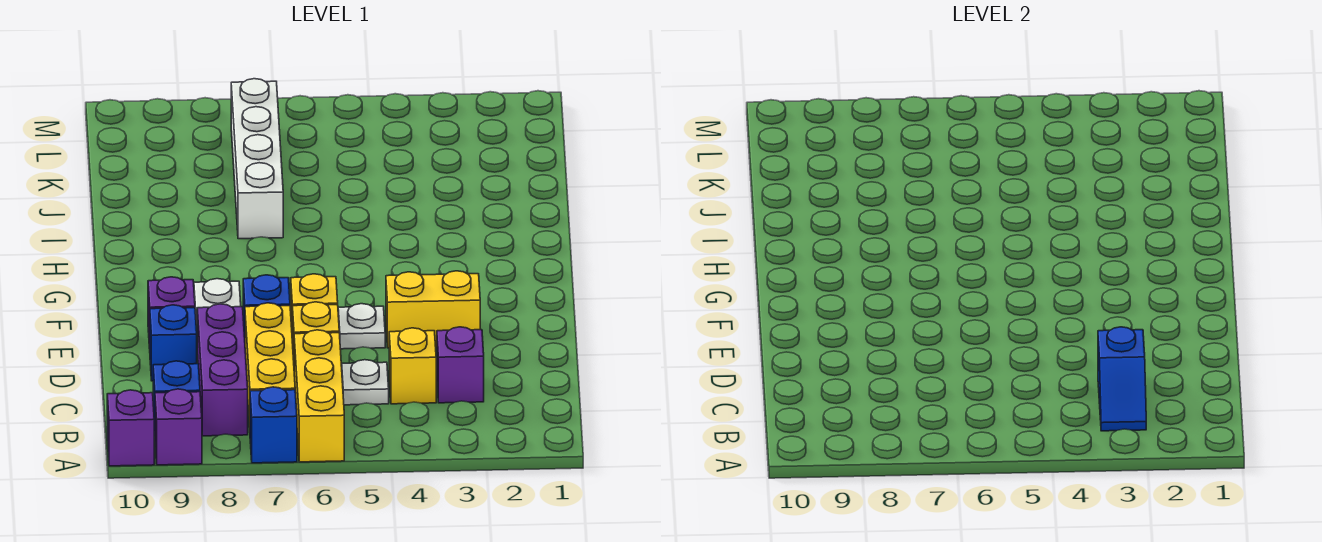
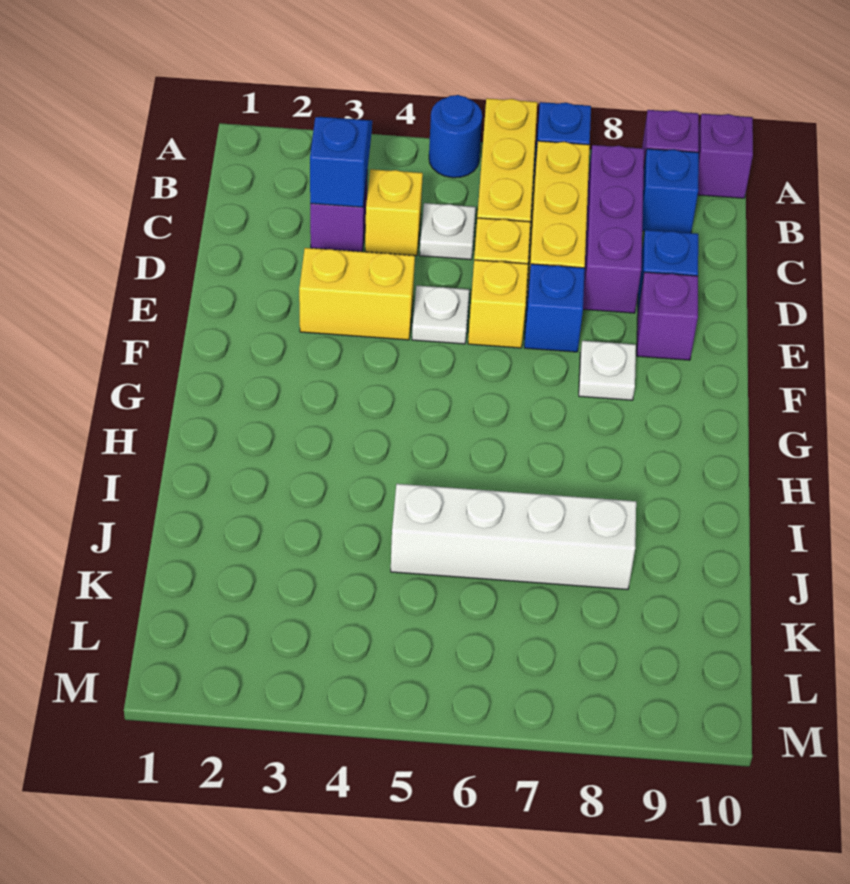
none -> blue round brick A5 level 1
white brick I7:L7 level 1 -> white brick J5:J8 level 1

